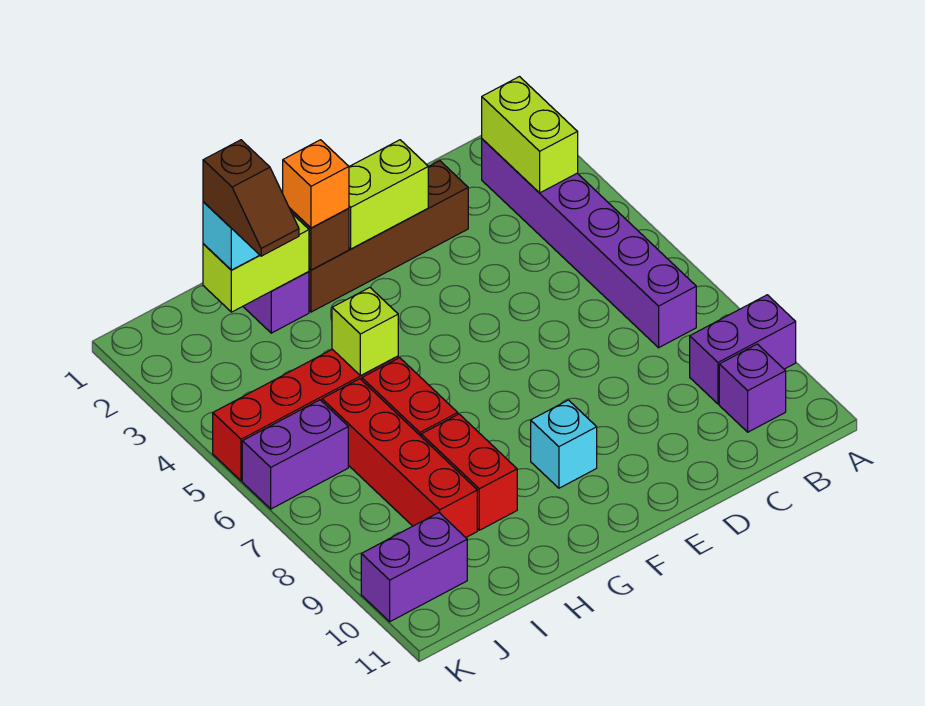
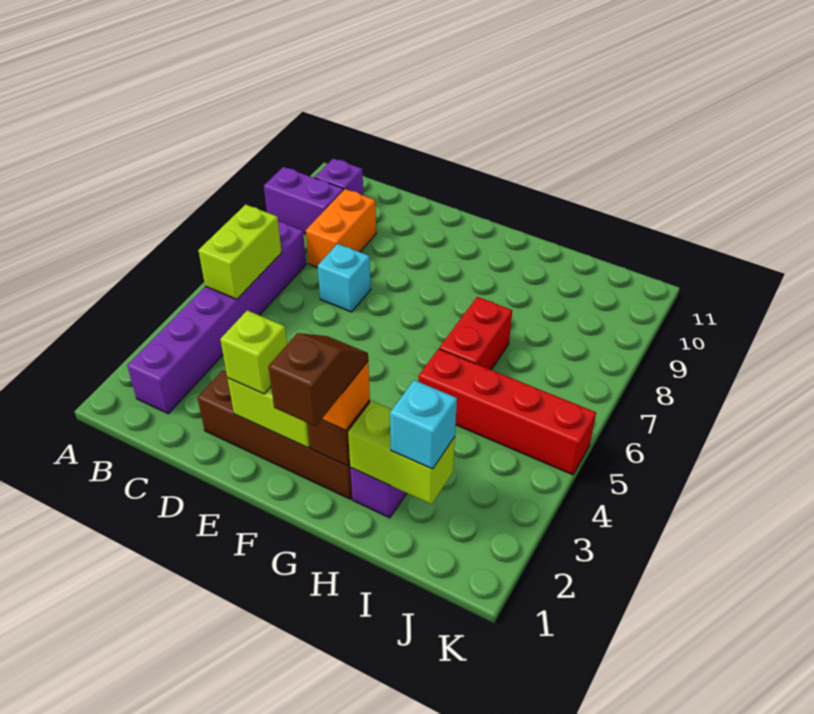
lime brick B2:B3 level 2 -> lime brick B5:B6 level 2
none -> orange brick C8:C9 level 1
cyan brick F9 level 1 -> cyan brick D7 level 1
lime brick H5 level 2 -> lime brick E2 level 3
red brick H8:H9 level 1 -> none
brown slope I2:I3 level 4 top 2 -> brown slope G1:G2 level 4 top 1
red brick I6:I9 level 1 -> none
purple brick J6:K6 level 1 -> none
purple brick J10:K10 level 1 -> none

